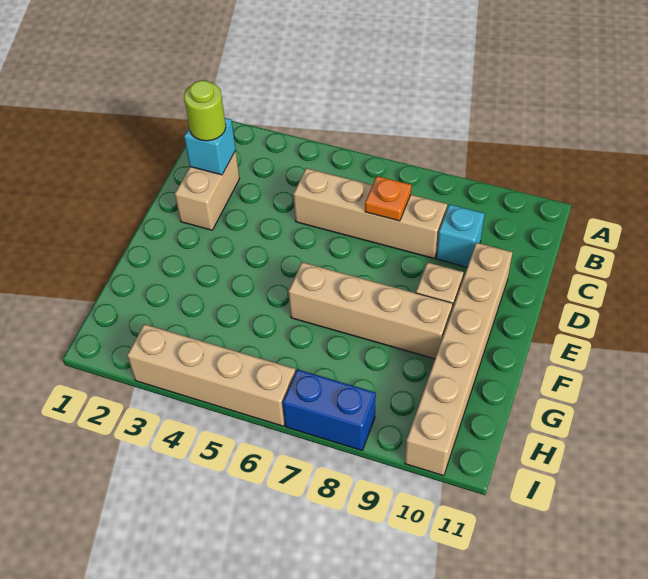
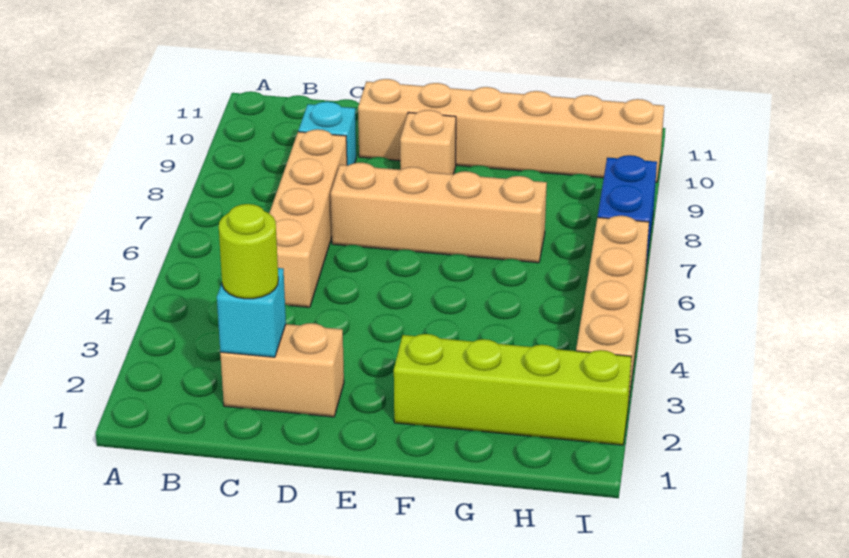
orange plate C7 level 2 -> none
none -> lime brick F2:I2 level 1
tan brick F6:F9 level 1 -> tan brick D7:G7 level 1

